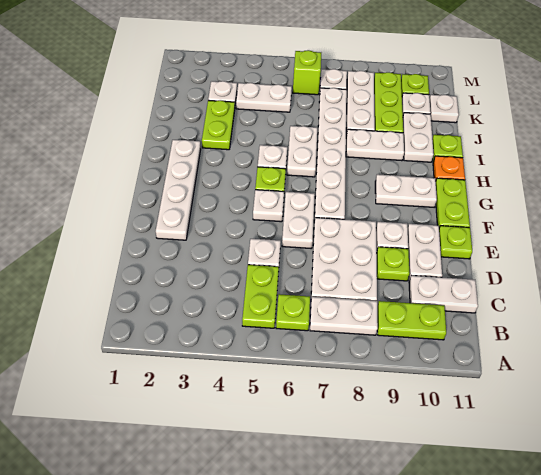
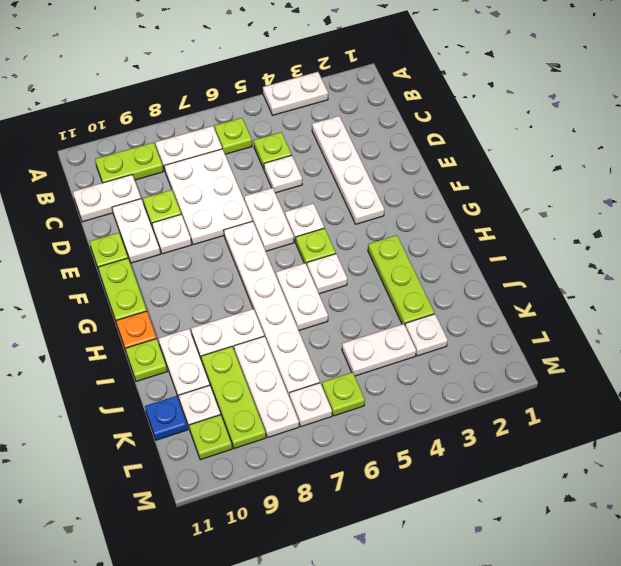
lime plate B5:C5 level 1 -> lime plate C5 level 1
white plate E2:H2 level 1 -> white plate C3:F3 level 1
white plate G9:G10 level 1 -> white plate A3:A4 level 1
lime plate I3:J3 level 1 -> lime plate H3:J3 level 1
white plate K11 level 1 -> blue plate K11 level 1
lime brick L6 level 1 -> lime plate L6 level 1

